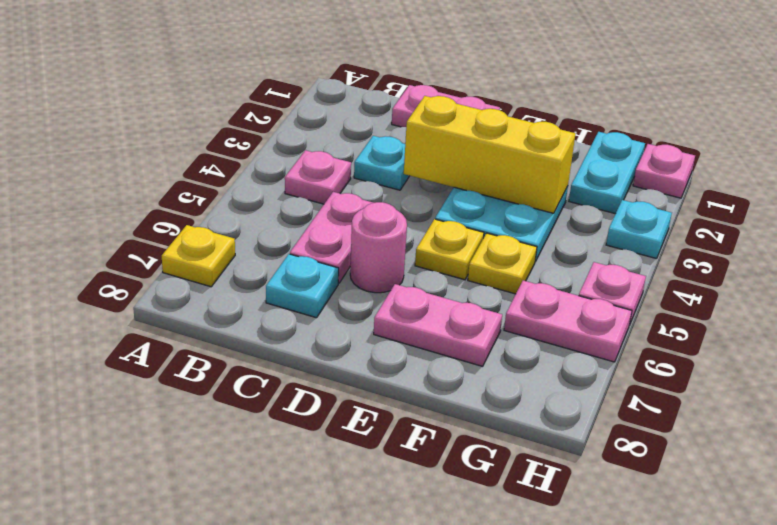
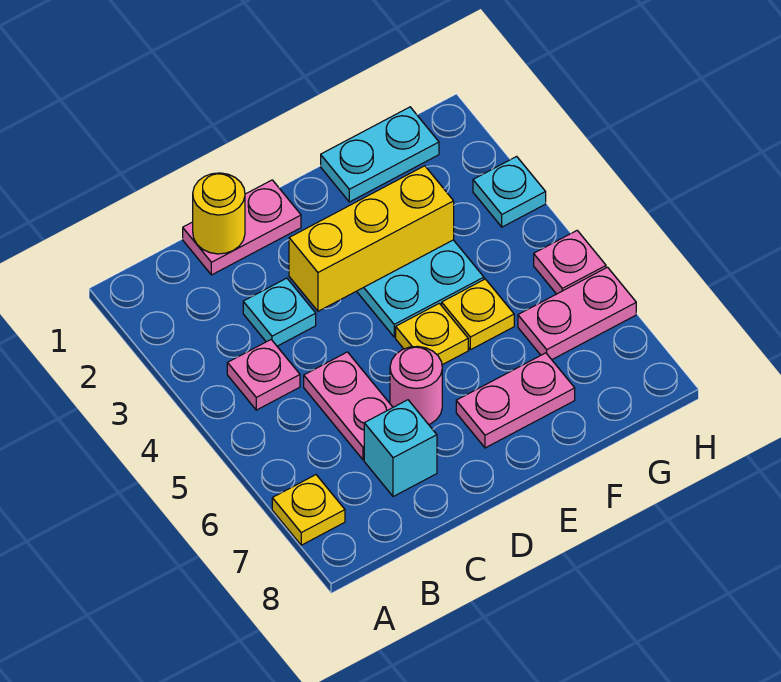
none -> yellow round brick C1 level 2
cyan plate C7 level 1 -> cyan brick C7 level 1
cyan plate G1:G2 level 1 -> cyan plate F1:G1 level 1
pink plate H1 level 1 -> none

